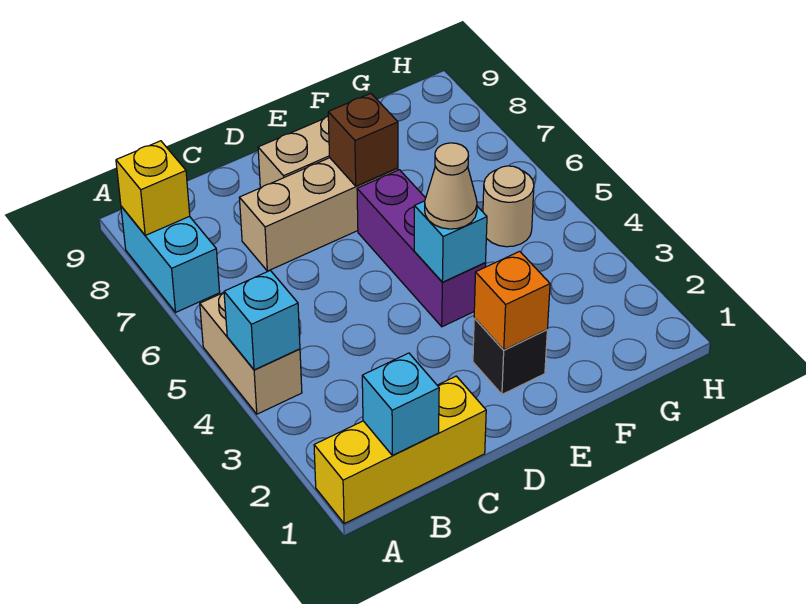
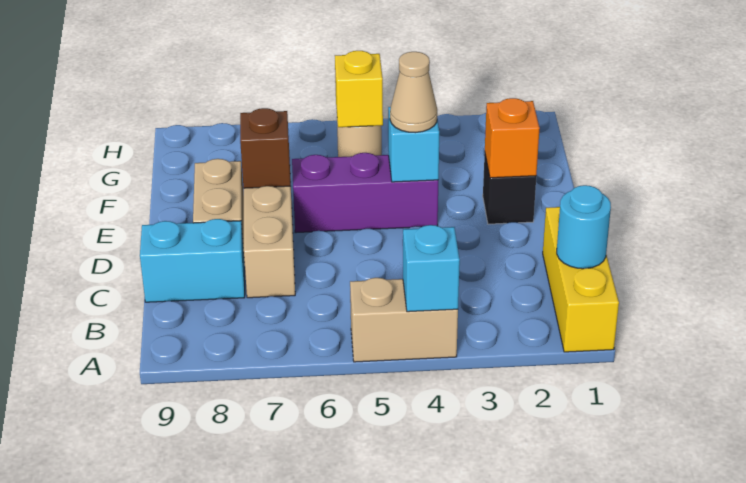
cyan brick A7:A8 level 1 -> cyan brick C8:C9 level 1
yellow brick A8 level 2 -> yellow brick G5 level 2
cyan brick B1 level 2 -> cyan round brick B1 level 2

